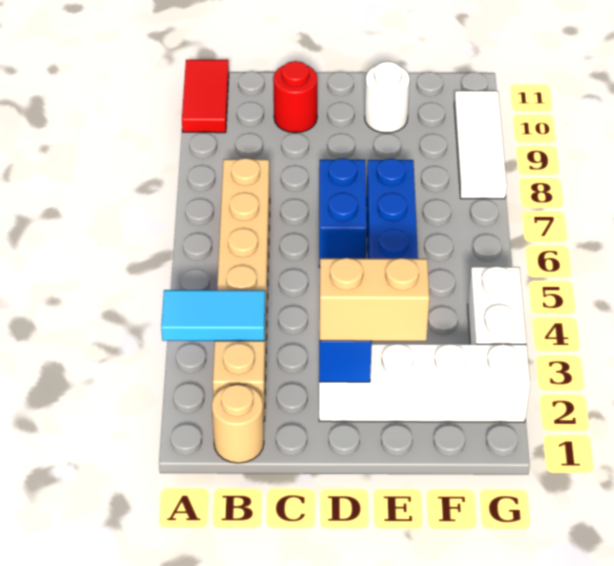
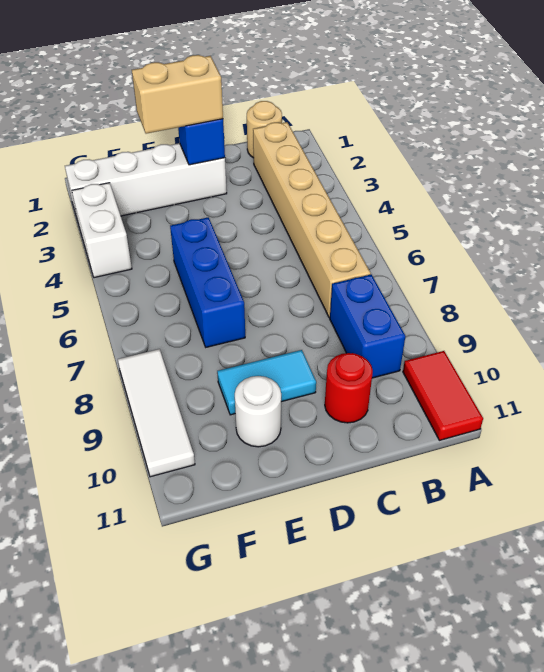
cyan tile A3:B3 level 2 -> cyan tile D9:E9 level 1
blue brick D6:D7 level 1 -> blue brick B8:B9 level 1

